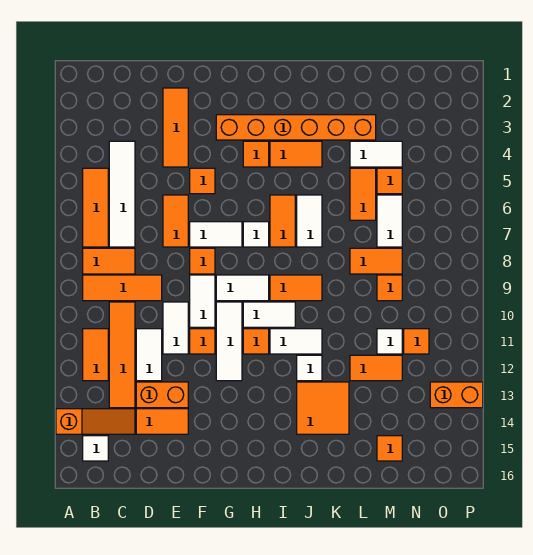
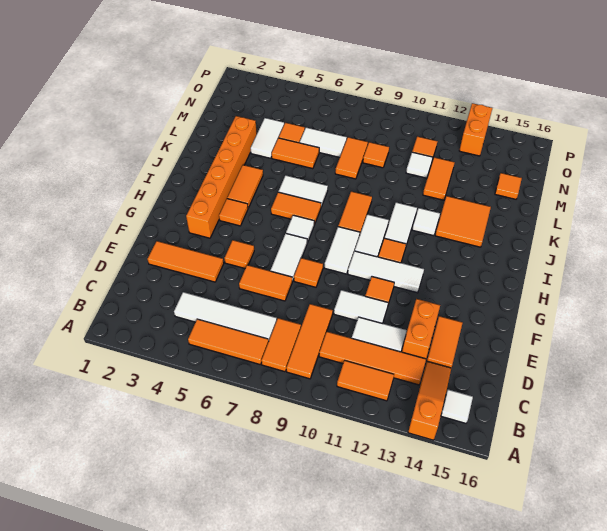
white tile F9:F10 level 1 -> none

